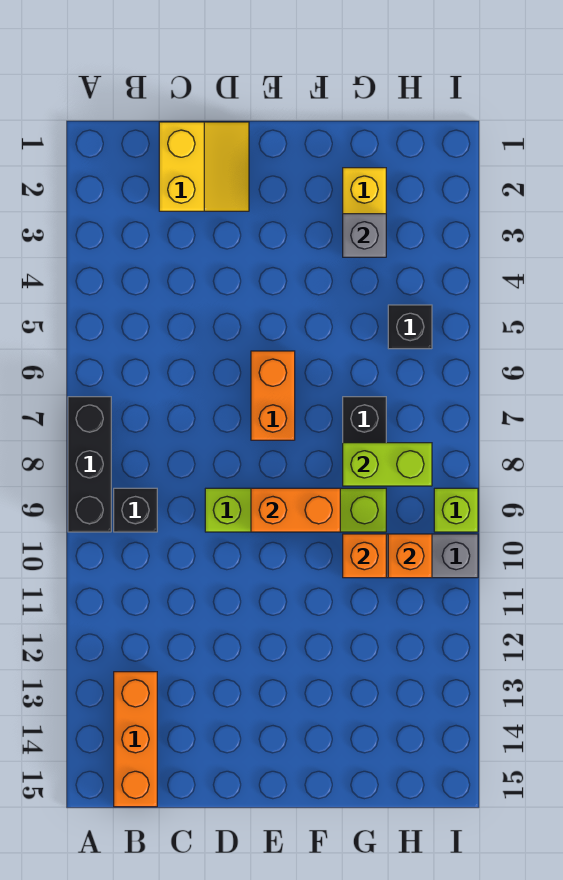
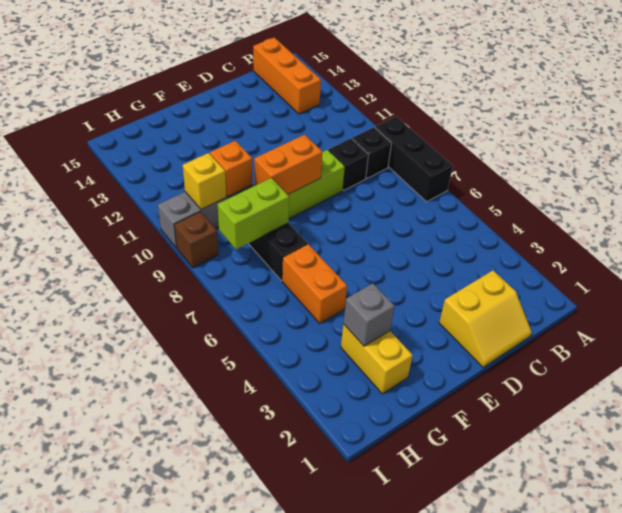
yellow slope C1:D2 level 1 top C -> yellow slope C1:D2 level 1 top 2
orange brick E6:E7 level 1 -> orange brick G5:G6 level 1
black brick H5 level 1 -> black brick C9 level 1
orange brick H10 level 2 -> yellow brick H10 level 2
lime brick I9 level 1 -> brown brick I9 level 1

